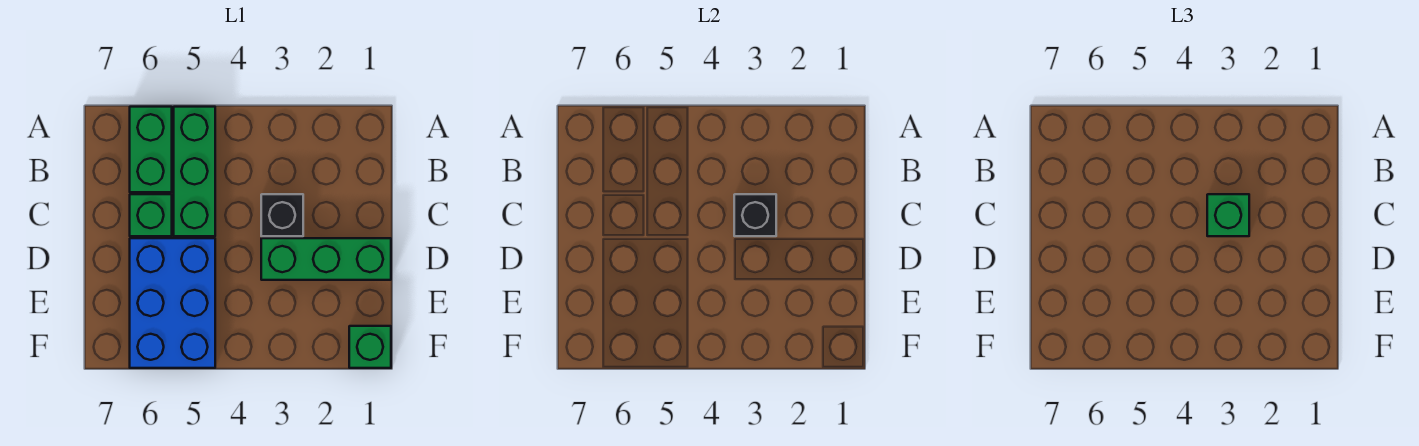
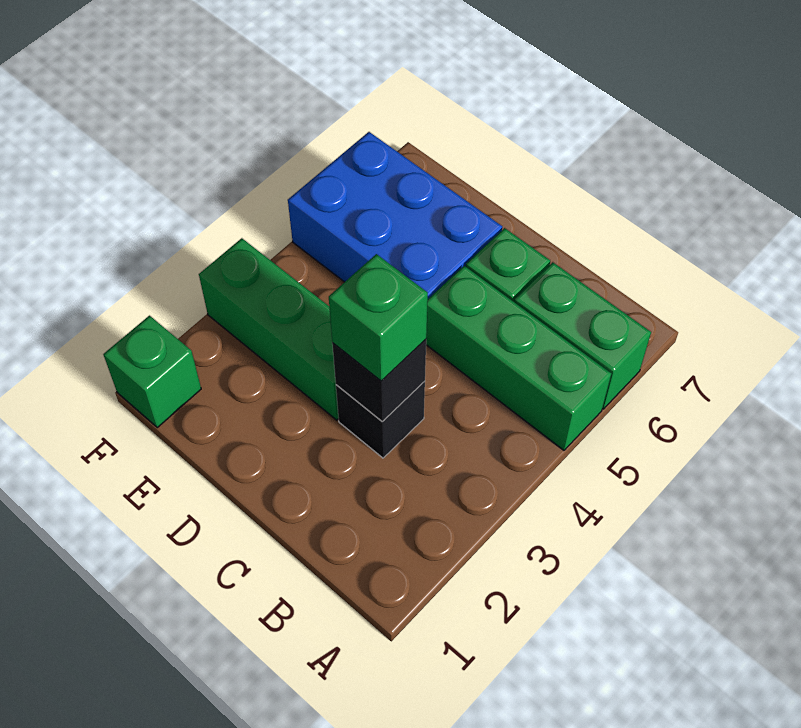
green brick D1:D3 level 1 -> green brick D3:F3 level 1

